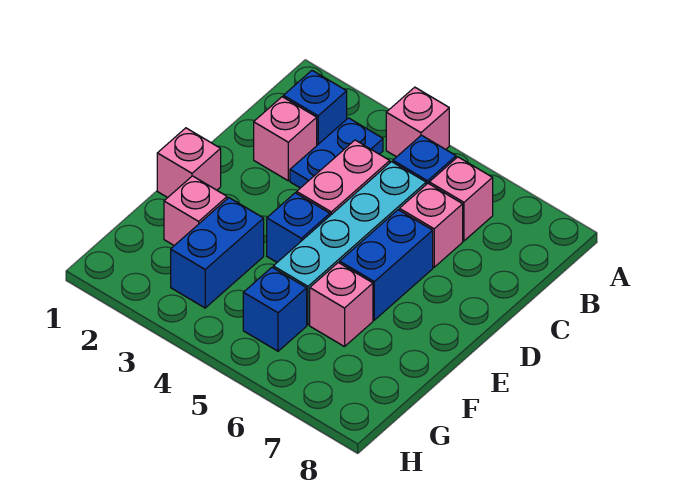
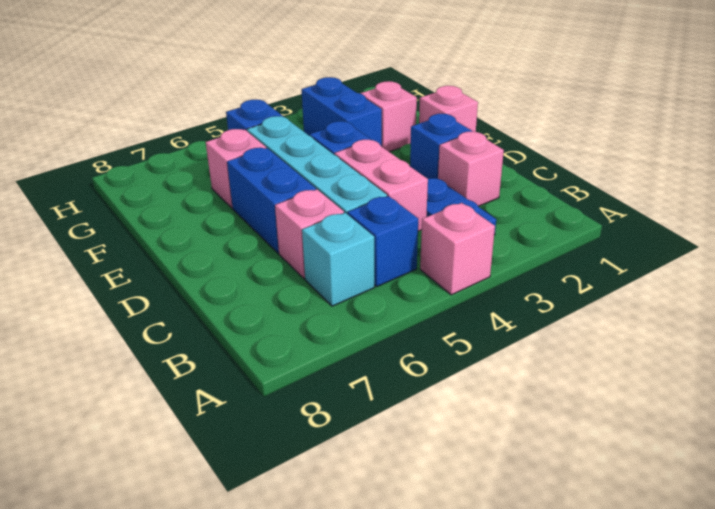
blue brick B2 level 1 -> blue brick D2 level 1
pink brick B6 level 1 -> cyan brick B6 level 1

